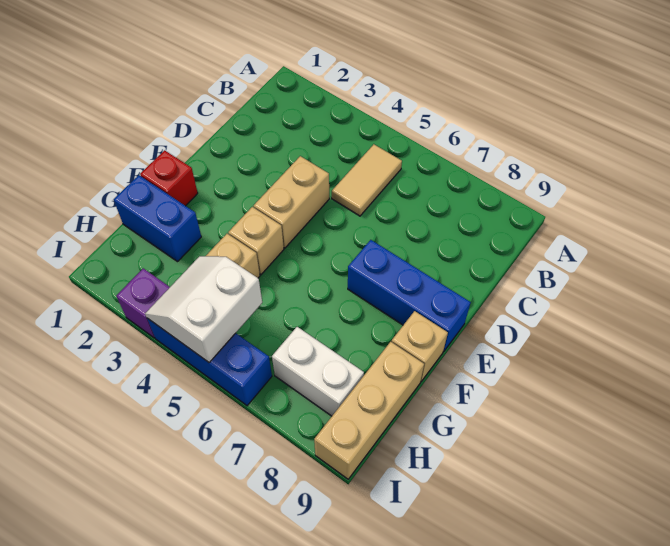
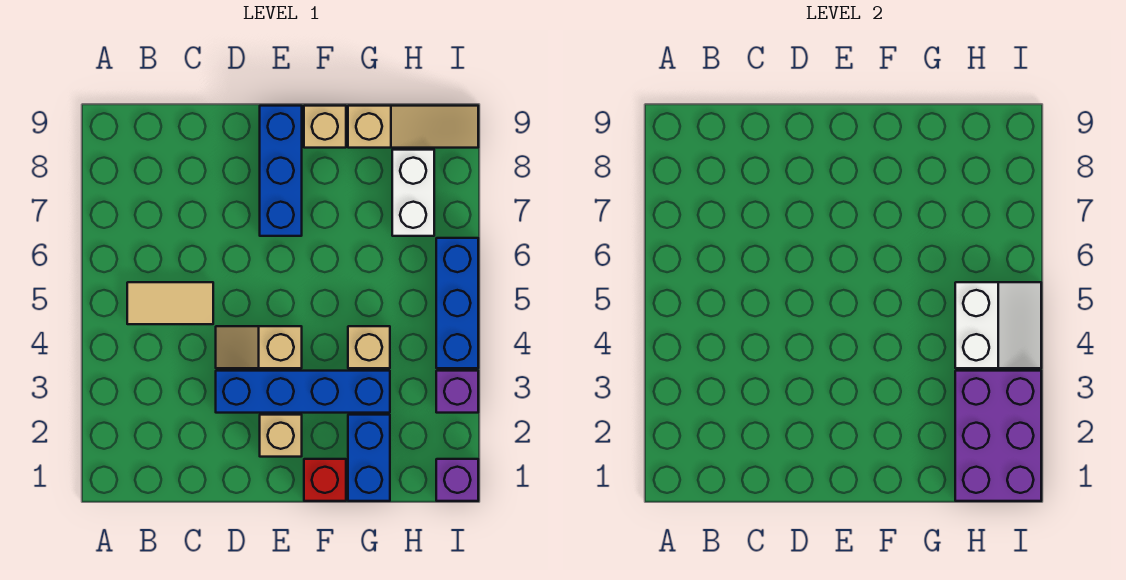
none -> blue brick D3:G3 level 1
tan brick D4:E4 level 1 -> tan slope D4:E4 level 1 top E
tan brick F4 level 1 -> tan brick E2 level 1
tan brick G9:I9 level 1 -> tan slope G9:I9 level 1 top G
none -> purple brick H1:I3 level 2
white slope H4:I5 level 2 top 5 -> white slope H4:I5 level 2 top H
none -> purple brick I1 level 1

